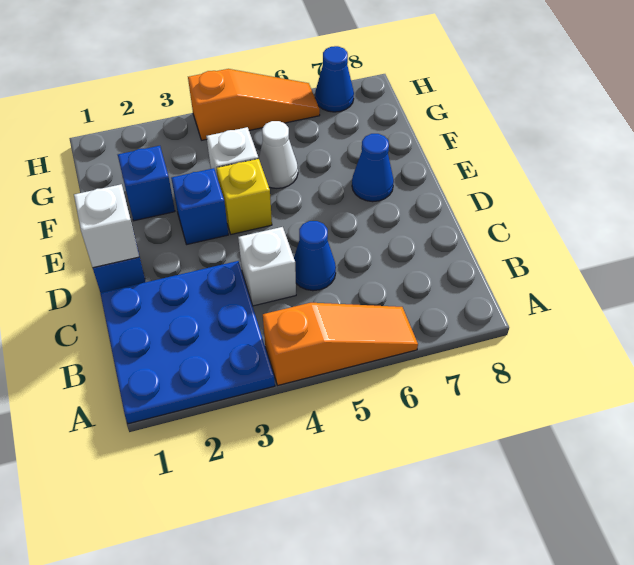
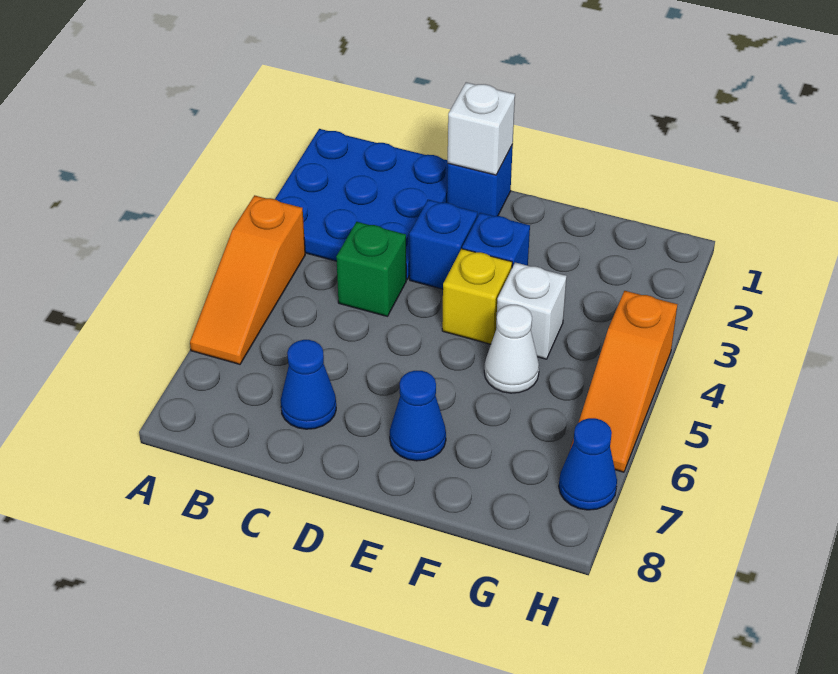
white brick C4 level 1 -> green brick C4 level 1
blue cone C5 level 1 -> blue cone C7 level 1
blue brick F2 level 1 -> blue brick D3 level 1

